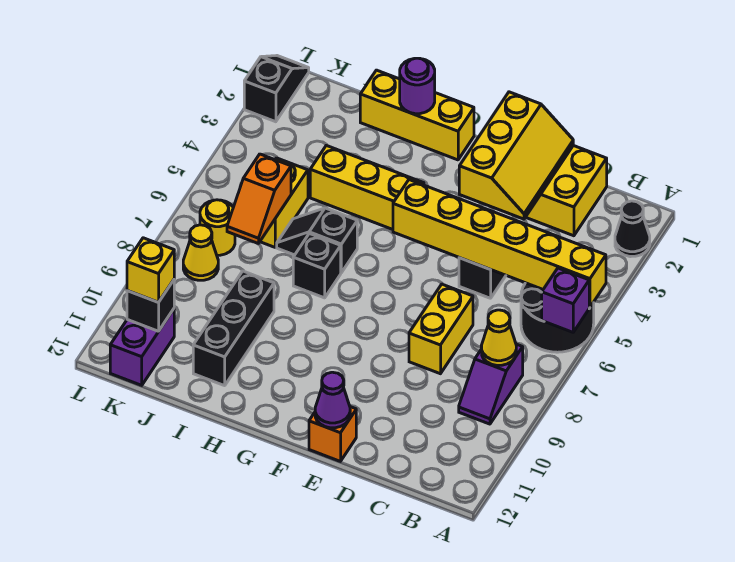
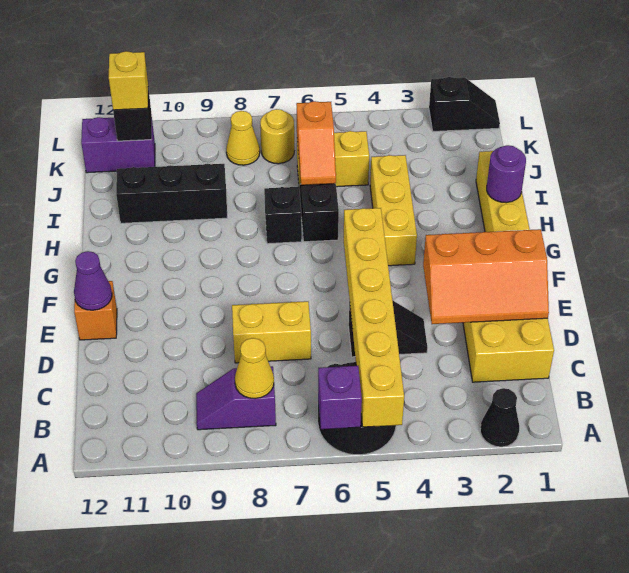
yellow slope D1:E3 level 2 top E -> orange slope D1:E3 level 2 top E
orange slope J6:J7 level 2 top 6 -> orange slope I6:J6 level 2 top J

